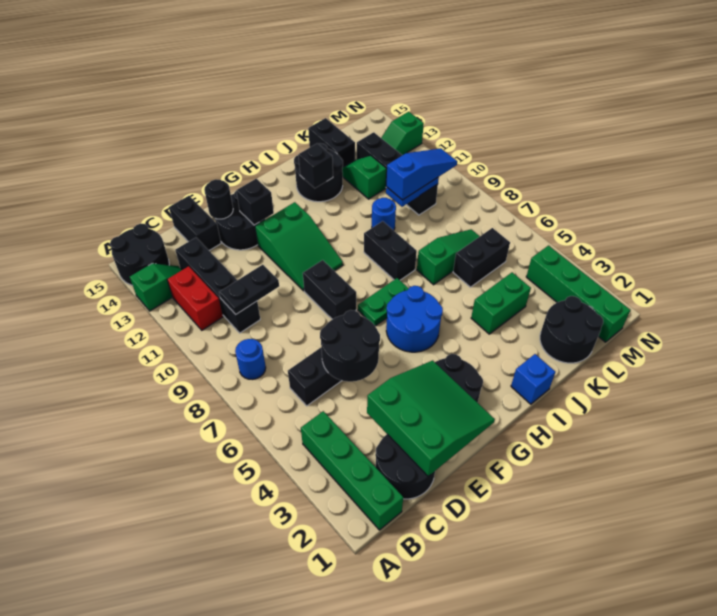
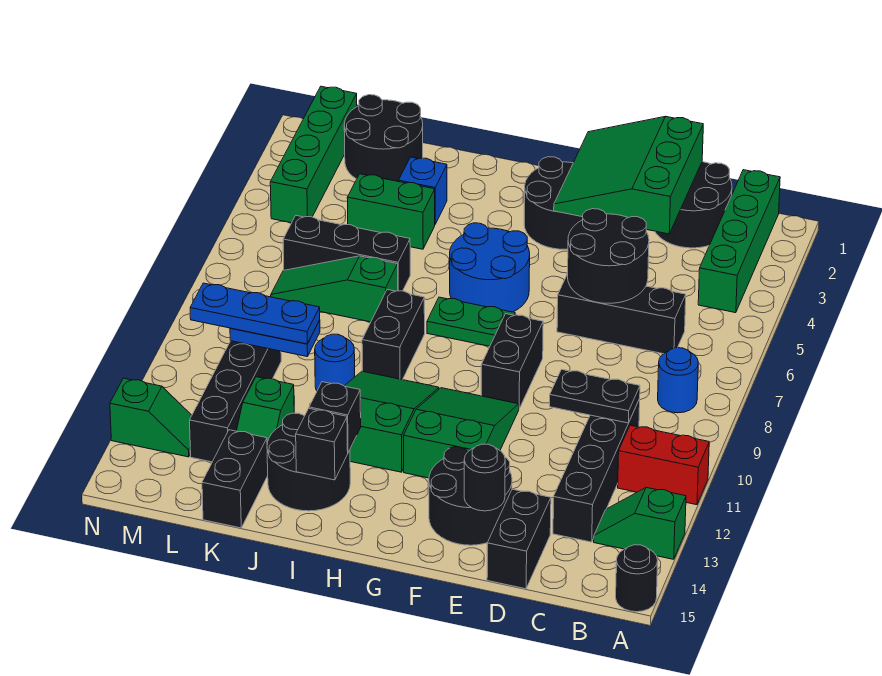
black round brick A14:B15 level 1 -> black round brick A15 level 1
red brick B11:B12 level 1 -> red brick A11:B11 level 1
black brick F13 level 2 -> black brick I14 level 2
none -> green slope H10:I12 level 1 top 12
blue brick I1 level 1 -> blue brick J3 level 1
black brick K6:L6 level 1 -> black brick J6:L6 level 1
blue slope K10:M10 level 3 top K -> blue plate K10:M10 level 3

